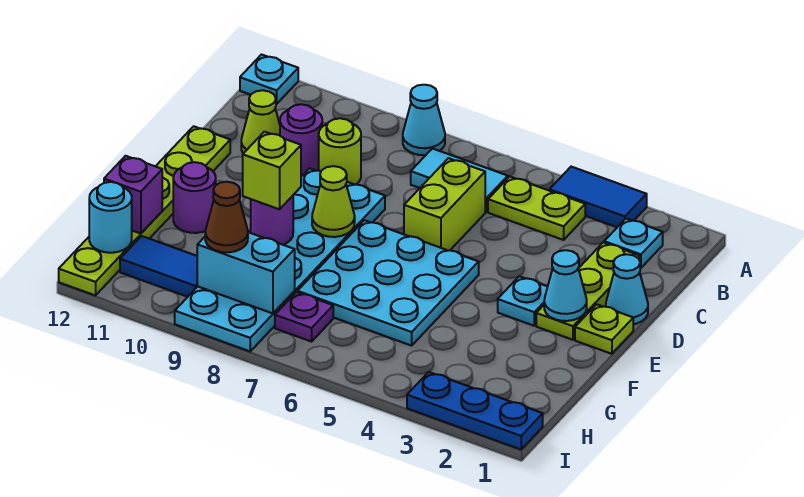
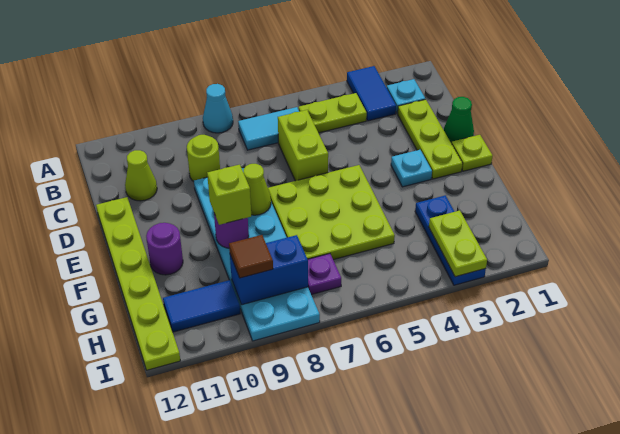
blue tile A3:A4 level 1 -> blue tile A3:B3 level 1
cyan plate A12 level 1 -> none
purple round brick C10 level 1 -> none
cyan cone D1 level 1 -> green cone D1 level 1
cyan cone E2 level 2 -> none
cyan plate E5:G7 level 1 -> lime plate E5:G7 level 1
purple brick G12 level 2 -> none
none -> lime plate H3:I3 level 2
cyan brick H8:H9 level 2 -> blue brick H8:H9 level 2
brown cone H9 level 3 -> brown tile H9 level 3
cyan round brick H12 level 2 -> none
blue plate I1:I3 level 1 -> blue plate G3:I3 level 1

